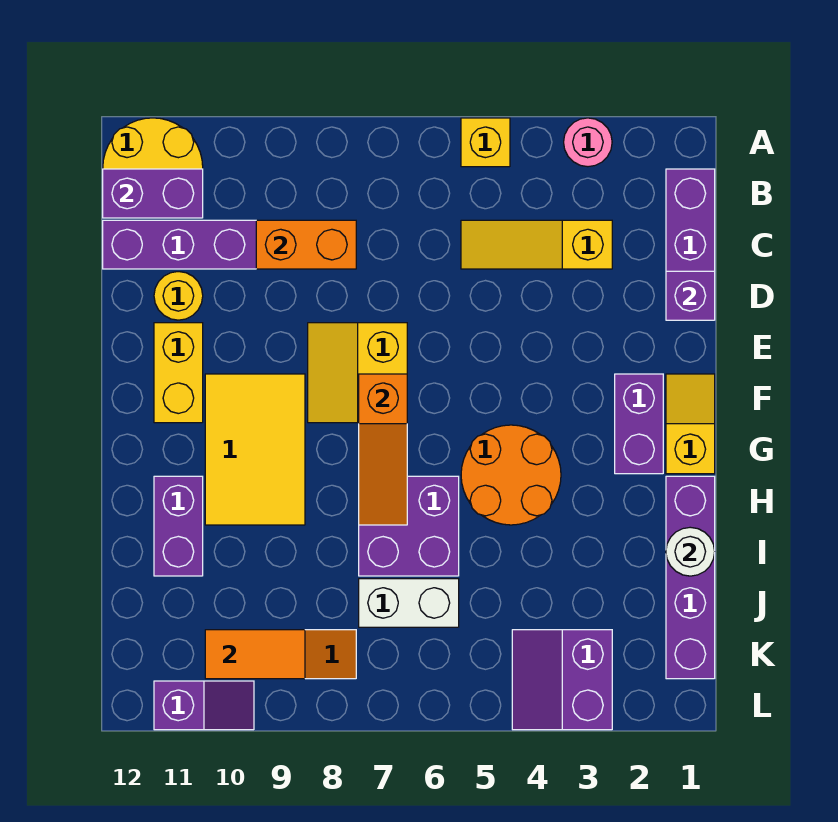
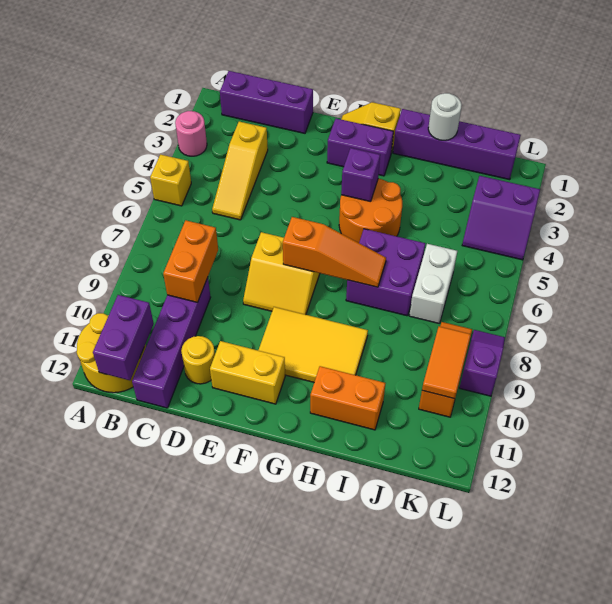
purple brick D1 level 2 -> purple brick G4 level 2
purple brick H11:I11 level 1 -> orange brick H11:I11 level 1
purple slope L10:L11 level 1 top 11 -> purple slope L8:L9 level 1 top 9

